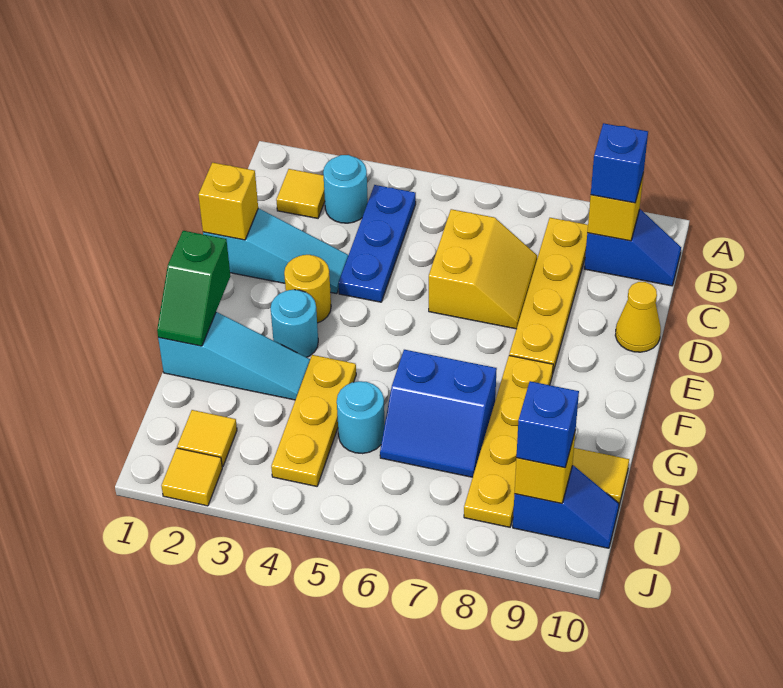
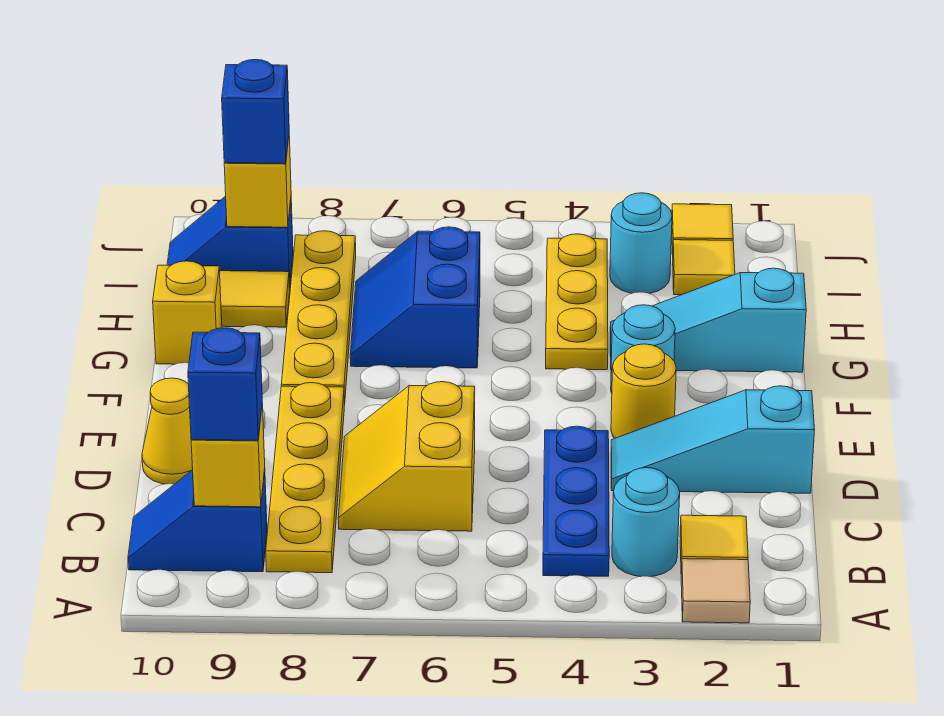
none -> tan tile A2 level 1
yellow brick D1 level 2 -> yellow brick G10 level 1
green slope F1:G1 level 2 top F -> none
blue slope G6:H7 level 1 top G -> blue slope G6:H7 level 1 top 6
cyan round brick H5 level 1 -> cyan round brick I3 level 1

